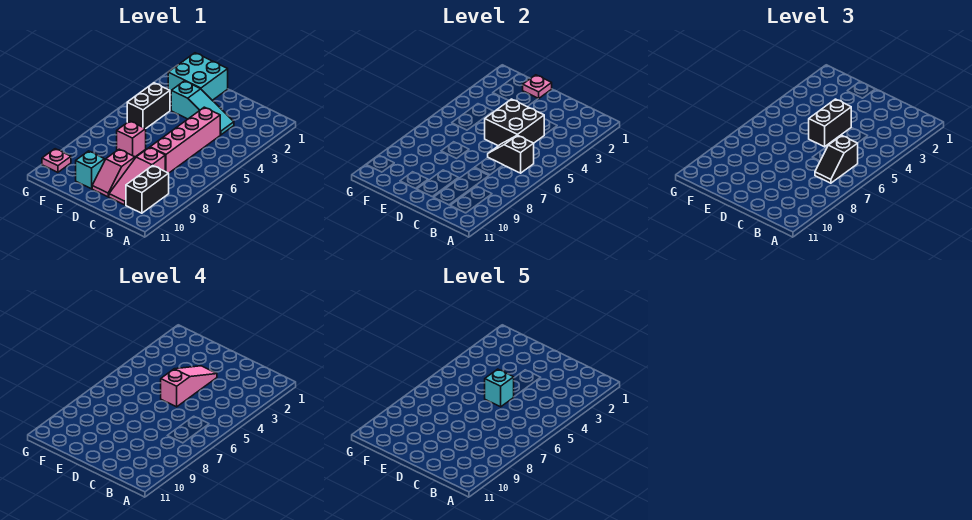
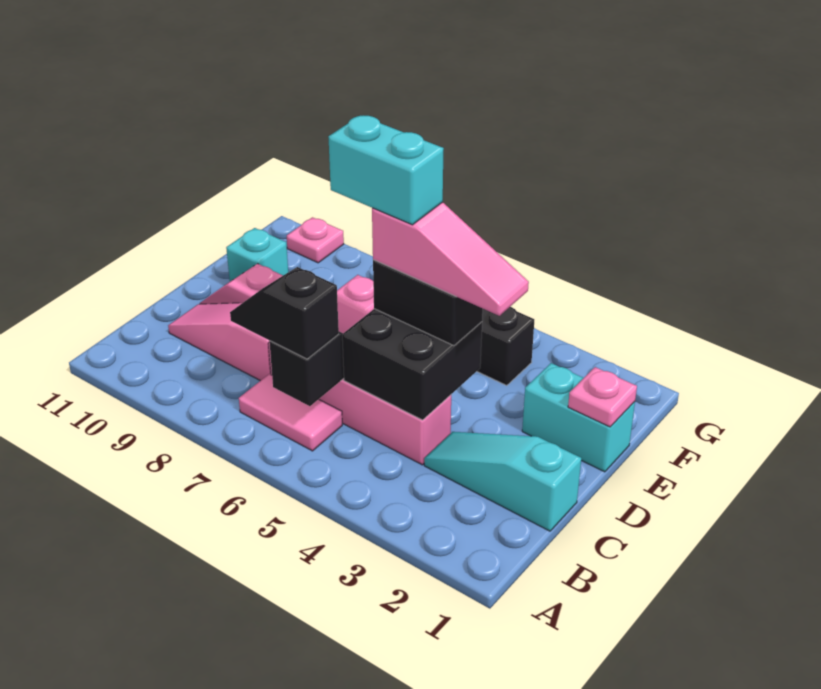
none -> pink tile B6:B7 level 1
black brick B9:B10 level 1 -> none
cyan slope C3:E3 level 1 top E -> cyan slope C1:C3 level 1 top 1
cyan brick D5 level 5 -> cyan brick D5:D6 level 5
cyan brick E1:F2 level 1 -> cyan brick E1:E2 level 1

